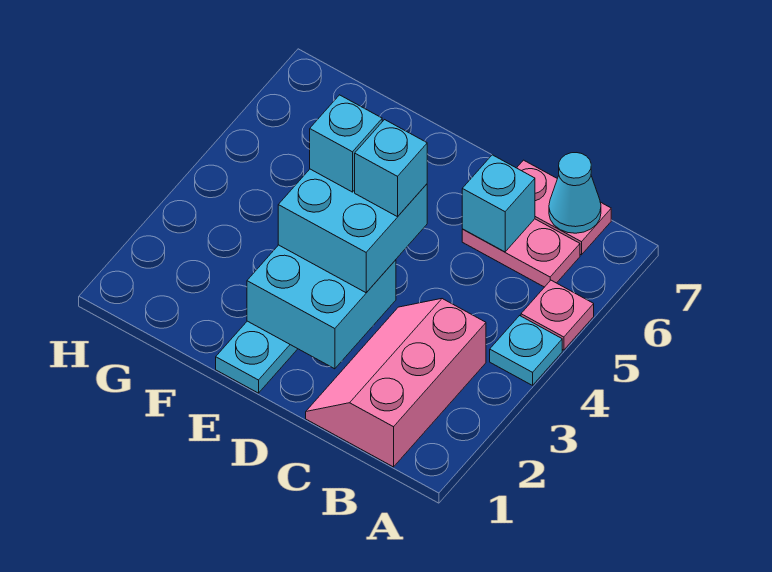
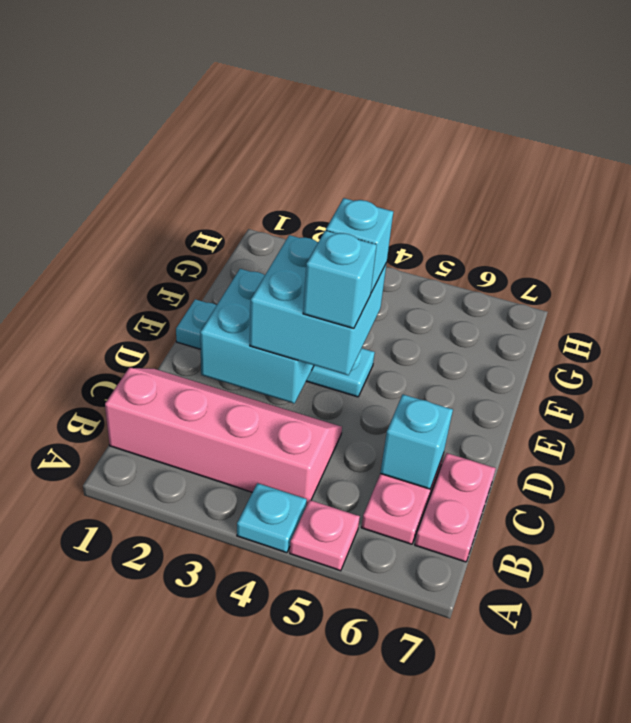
pink slope B1:C3 level 1 top B -> pink slope B1:C4 level 1 top B
cyan cone B7 level 2 -> none

